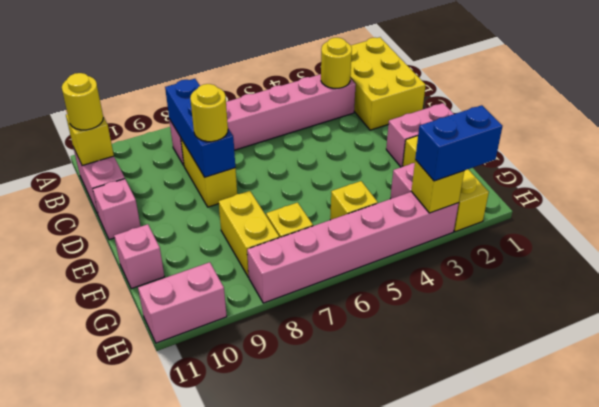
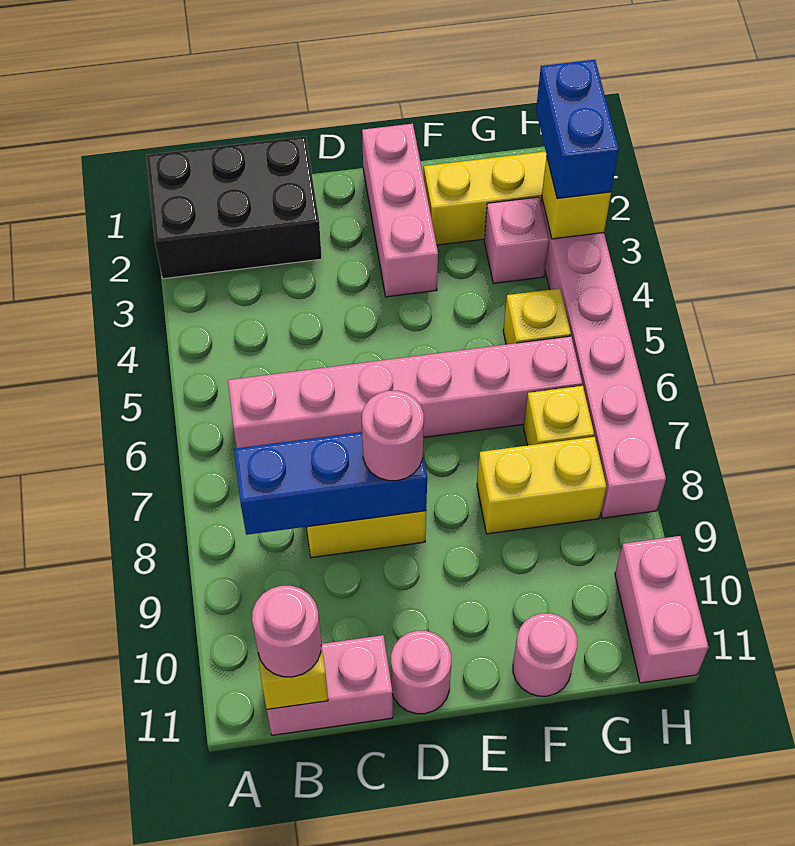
yellow brick A1:C2 level 1 -> black brick A1:C2 level 1
pink brick B3:B8 level 1 -> pink brick B6:G6 level 1
yellow round brick B3 level 2 -> none
yellow round brick B11 level 3 -> pink round brick B11 level 3
yellow round brick D8 level 3 -> pink round brick D8 level 3
pink brick D11 level 1 -> pink round brick D11 level 1
pink brick E1:E2 level 1 -> pink brick E1:E3 level 1
pink brick F11 level 1 -> pink round brick F11 level 1

